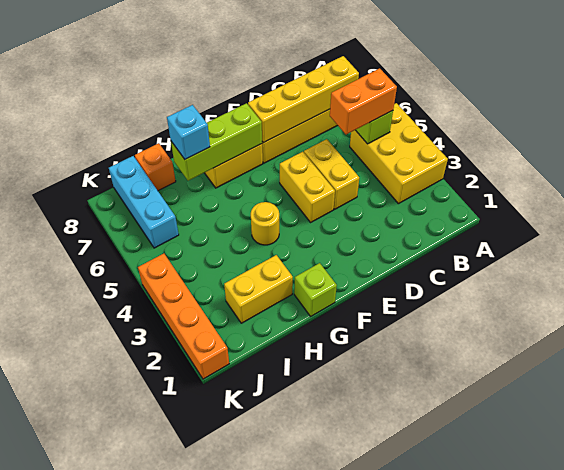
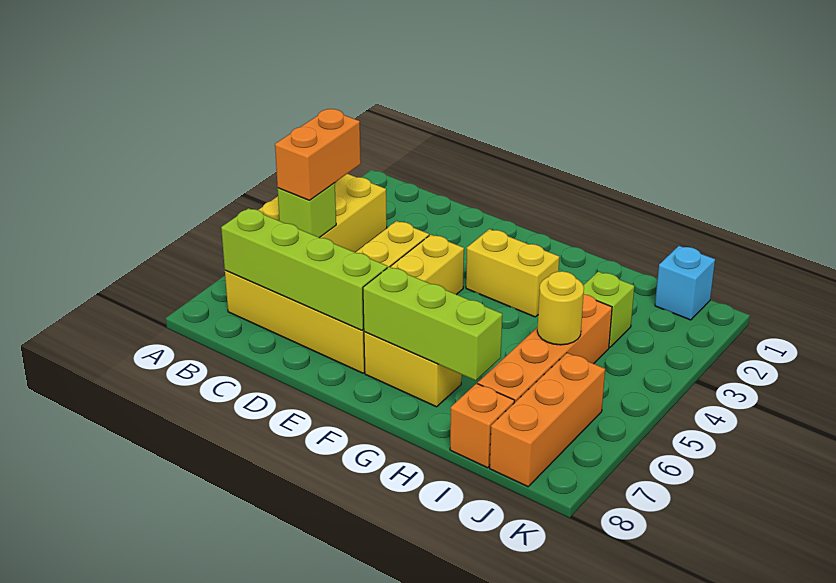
orange brick B5:C5 level 3 -> orange brick B4:B5 level 3
yellow brick B7:E7 level 2 -> lime brick B7:E7 level 2
lime brick G1 level 1 -> lime brick I3 level 1
yellow round brick G4 level 1 -> yellow round brick I5 level 2
yellow brick H2:I2 level 1 -> yellow brick F3:G3 level 1
cyan brick H7 level 3 -> cyan brick J1 level 1
cyan brick J6:J8 level 1 -> orange brick J6:J8 level 1
orange brick K1:K4 level 1 -> orange brick I4:I7 level 1

